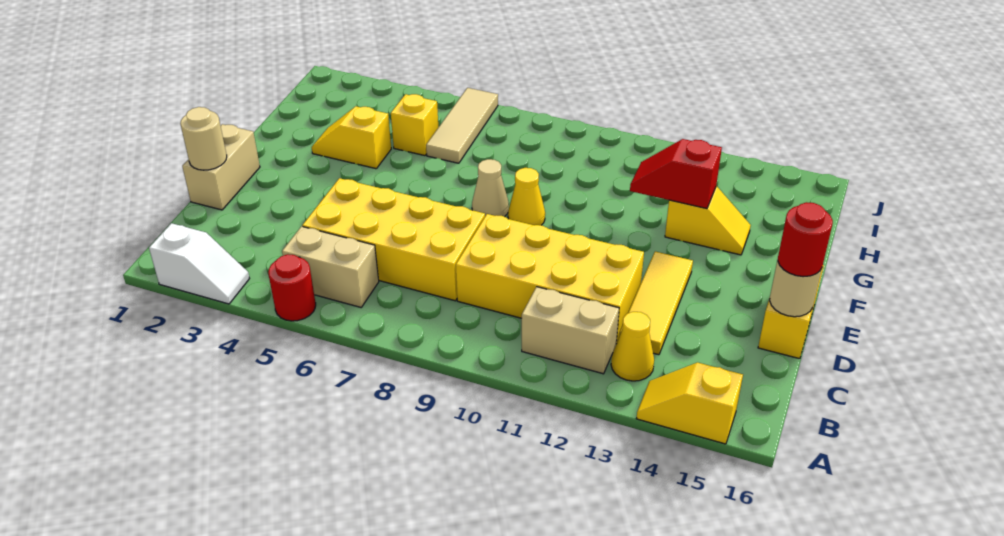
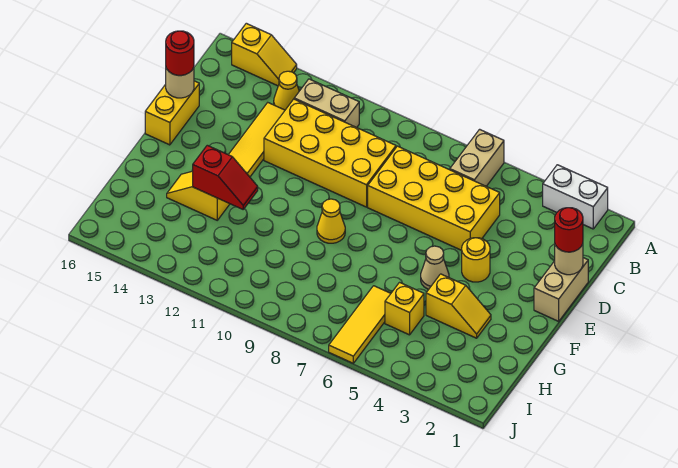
white slope A2:A3 level 1 top 2 -> white brick A2:A3 level 1
red round brick A5 level 1 -> red round brick D1 level 3
tan brick B5:B6 level 1 -> tan brick A6:B6 level 1
none -> yellow round brick E4 level 1
tan cone F8 level 1 -> tan cone F5 level 1
tan tile H6:J6 level 1 -> yellow tile H6:J6 level 1

